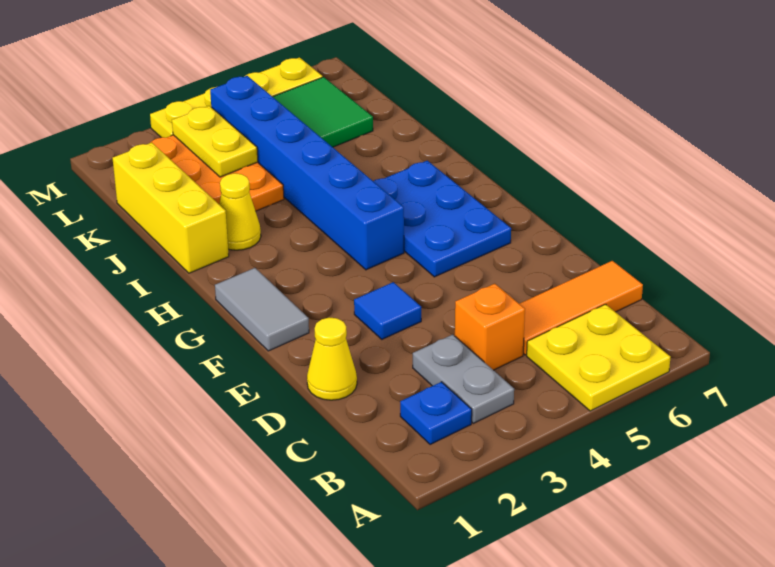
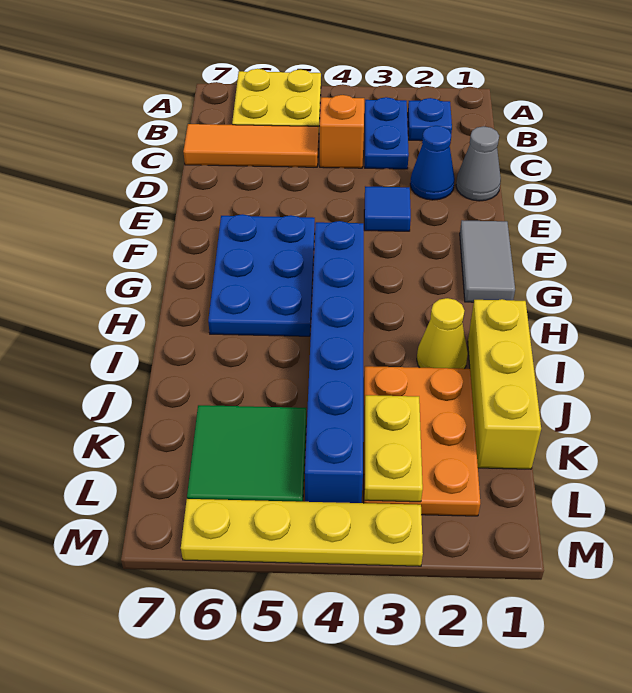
grey plate B3:C3 level 1 -> blue plate B3:C3 level 1
yellow cone D1 level 1 -> grey cone D1 level 1
none -> blue cone D2 level 1

